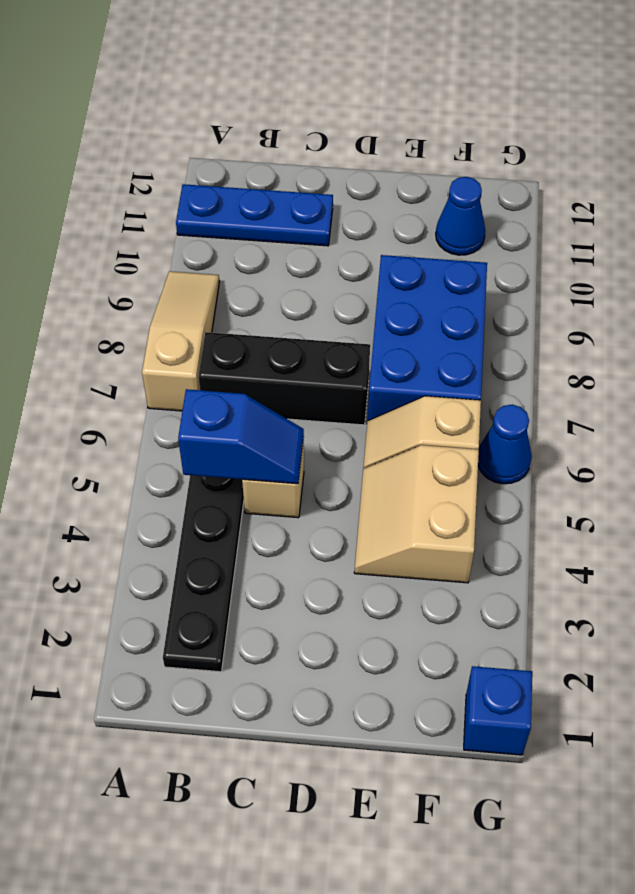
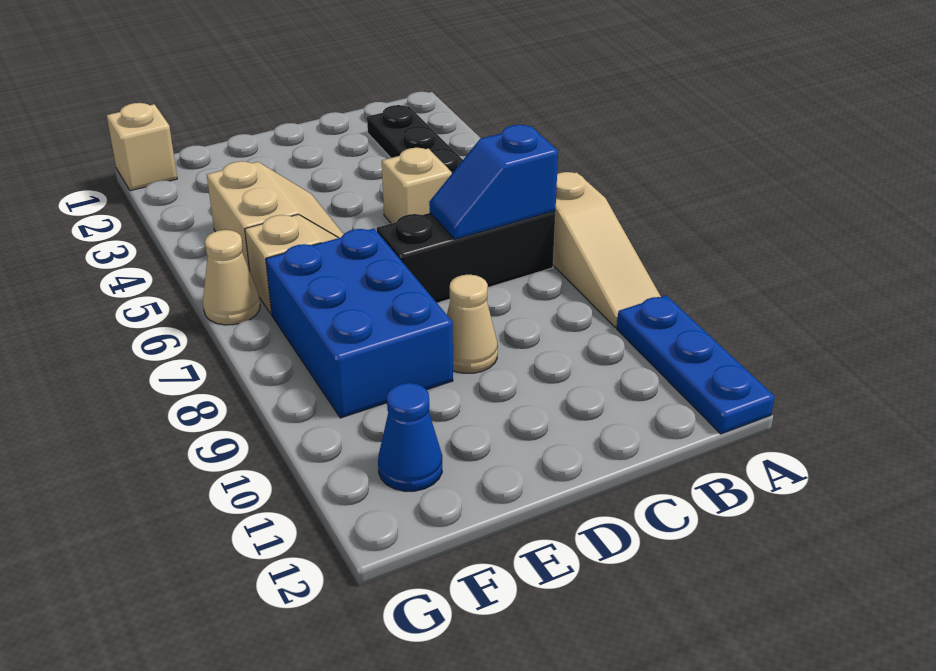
blue plate A11:C11 level 1 -> blue plate A10:A12 level 1
blue slope B5:C5 level 2 top B -> blue slope B7:C7 level 2 top B
none -> tan cone D9 level 1
blue brick G1 level 1 -> tan brick G1 level 1
blue cone G6 level 1 -> tan cone G6 level 1

